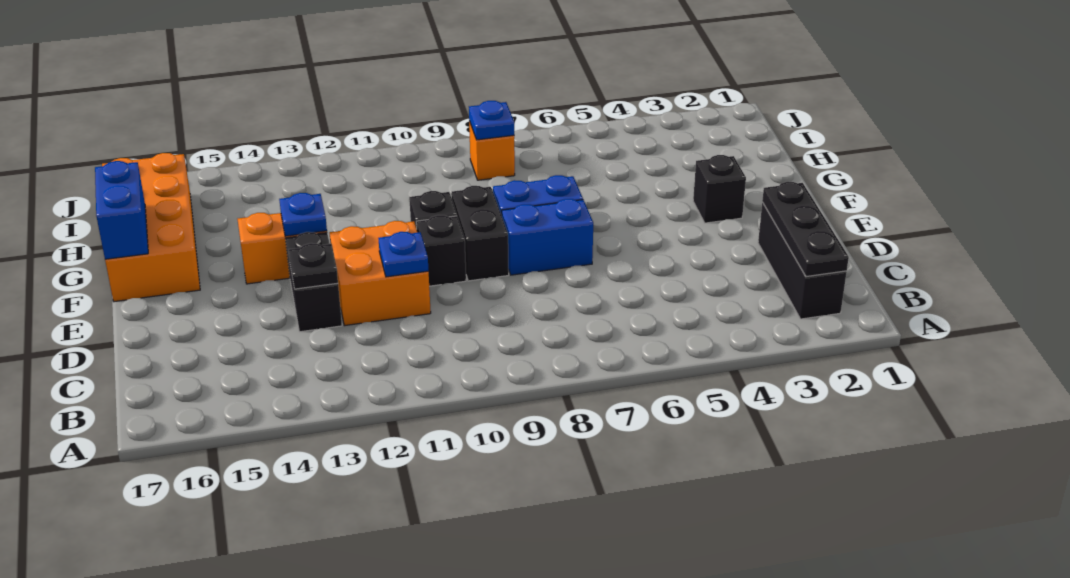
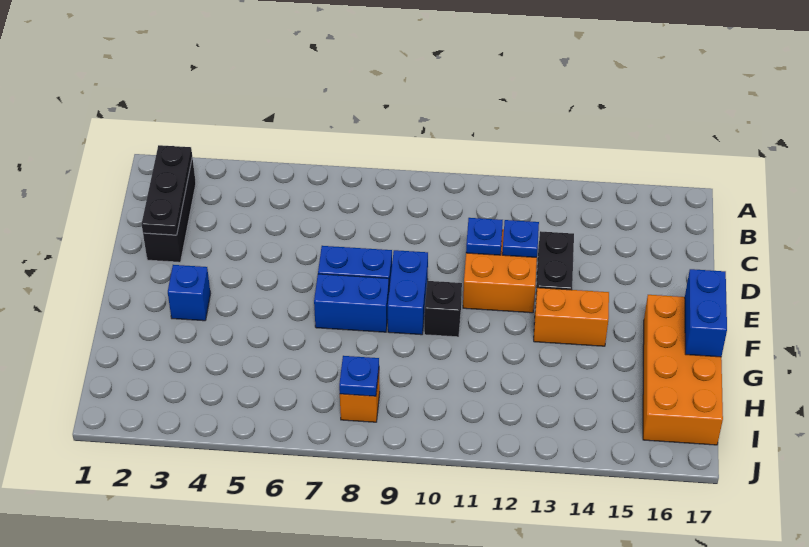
black plate D13 level 2 -> none
black brick E9:F9 level 1 -> blue brick E9:F9 level 1
black brick E10 level 1 -> none
black brick F3 level 1 -> blue brick F3 level 1
blue plate F13 level 2 -> blue plate D12 level 2

